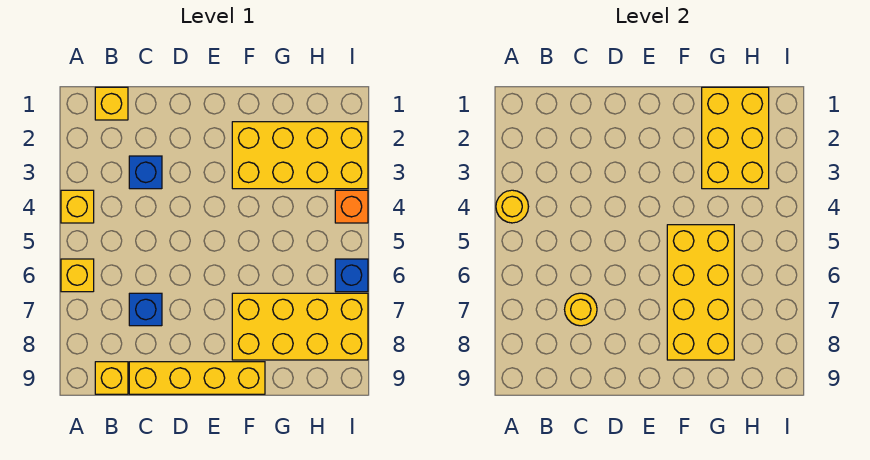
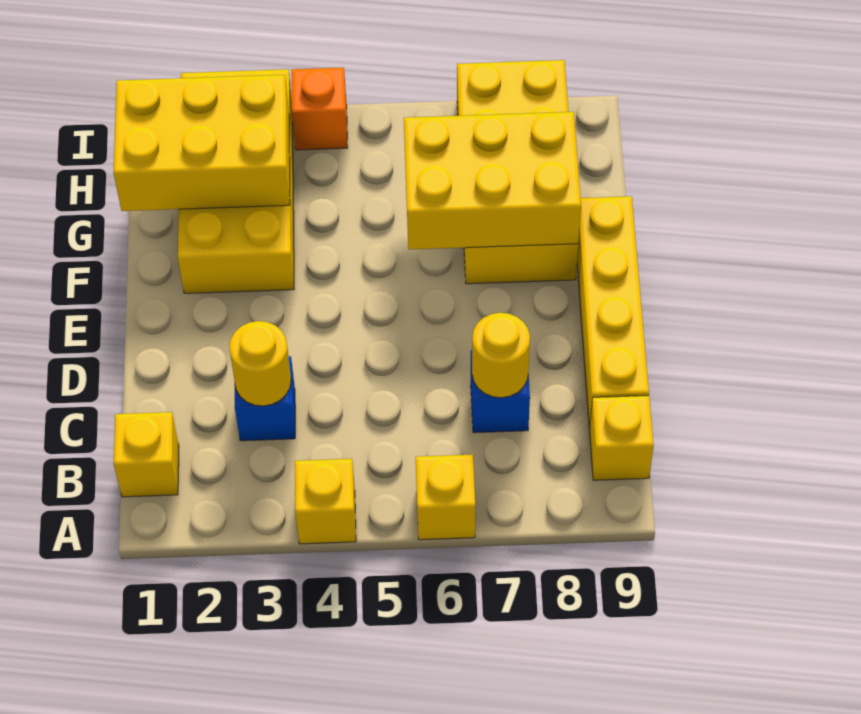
yellow round brick A4 level 2 -> yellow round brick C3 level 2
yellow brick F5:G8 level 2 -> yellow brick F6:G8 level 2
blue brick I6 level 1 -> none

